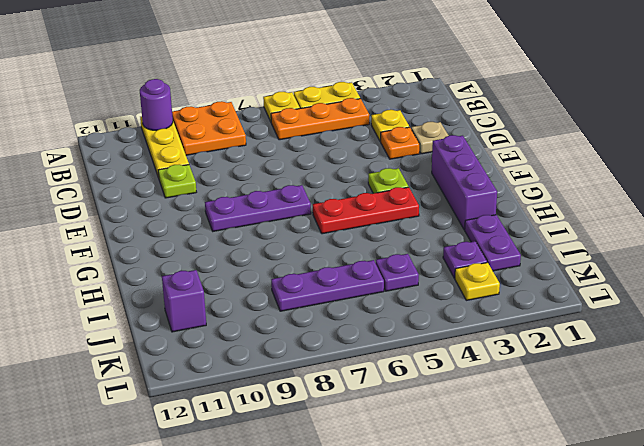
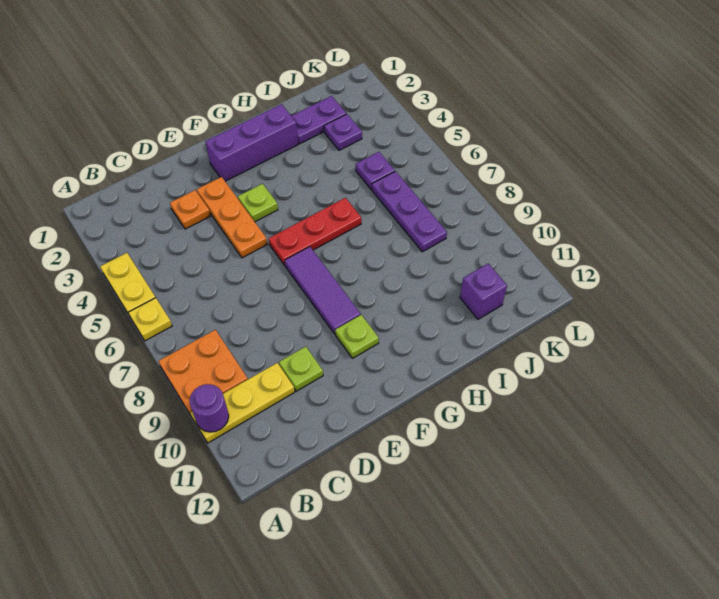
orange plate B4:B6 level 1 -> orange plate E3:E5 level 1
yellow plate C3 level 1 -> none
tan plate D2 level 1 -> none
purple plate F7:F9 level 1 -> purple tile F7:F9 level 1
none -> lime plate F10 level 1
red plate G4:G6 level 1 -> red plate F6:H6 level 1
yellow plate K3 level 1 -> none

